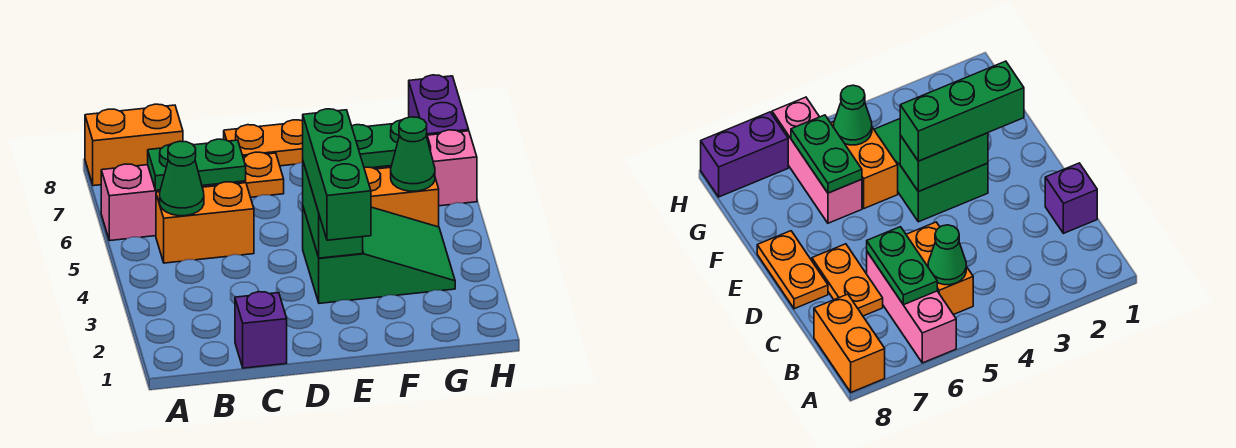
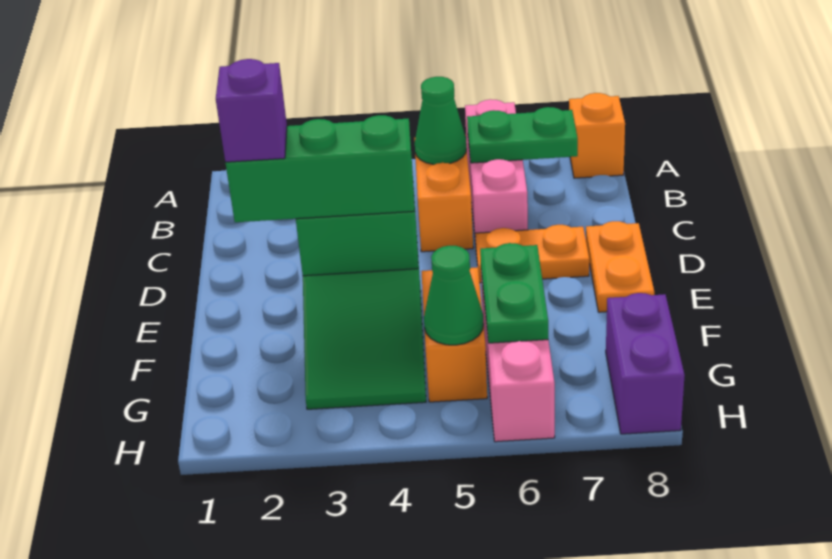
orange brick A8:B8 level 1 -> orange brick A8 level 1
green plate B6:C6 level 2 -> green plate B6:B7 level 2
purple brick C1 level 1 -> purple brick E2 level 4
orange plate C7:D7 level 1 -> orange plate D6:D7 level 1
purple brick H7:H8 level 1 -> purple brick G8:H8 level 1

